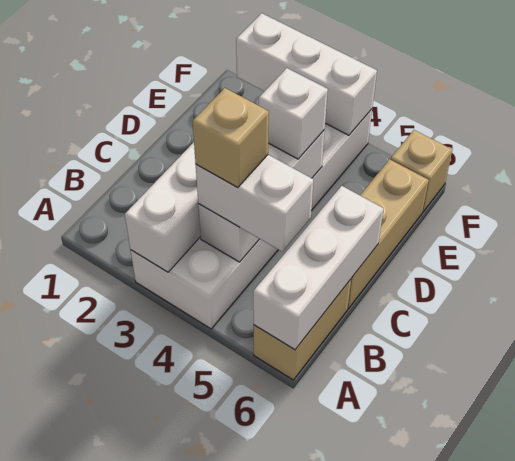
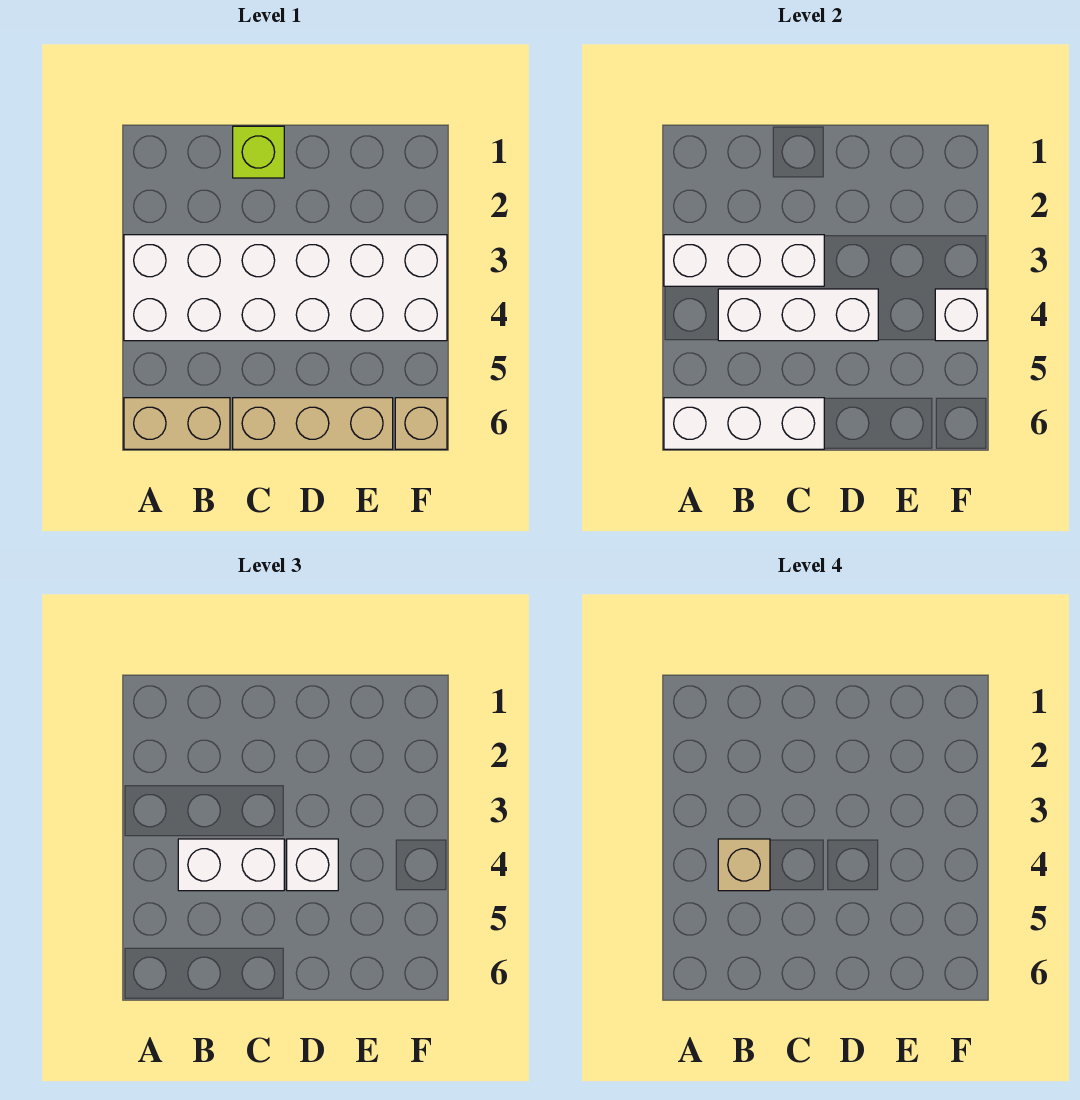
white brick B4:B5 level 3 -> white brick B4:C4 level 3
none -> lime brick C1 level 1
white brick F2:F4 level 2 -> white brick F4 level 2

